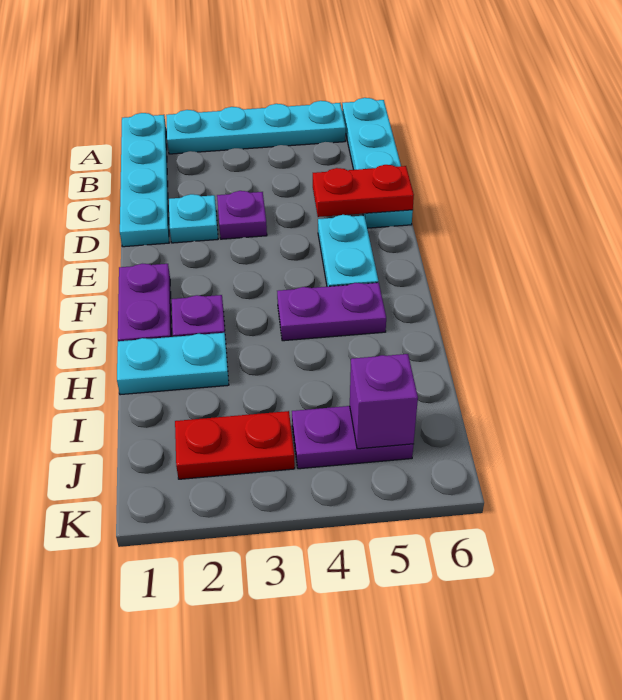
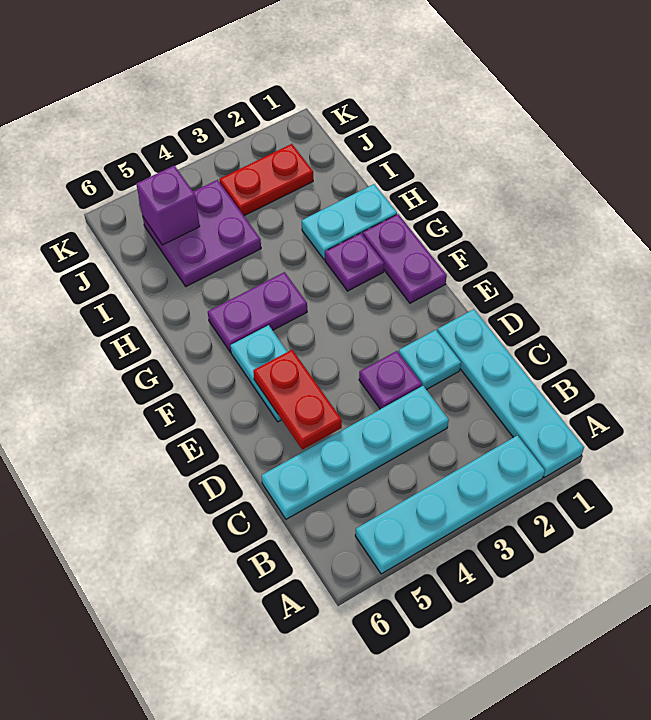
cyan plate A6:D6 level 1 -> cyan plate C3:C6 level 1
red plate D5:D6 level 2 -> red plate D5:E5 level 2
purple plate J4:J5 level 1 -> purple plate I4:J5 level 1

